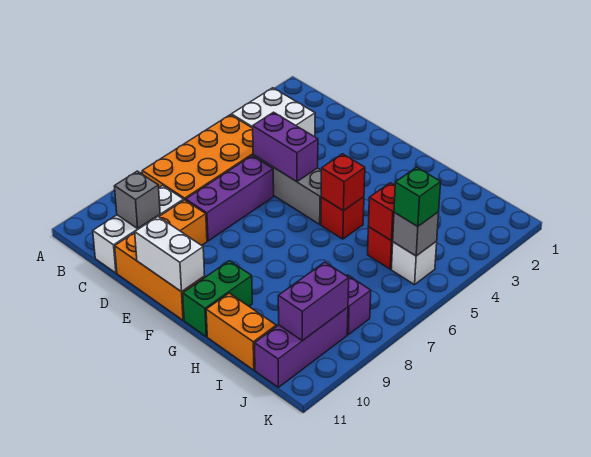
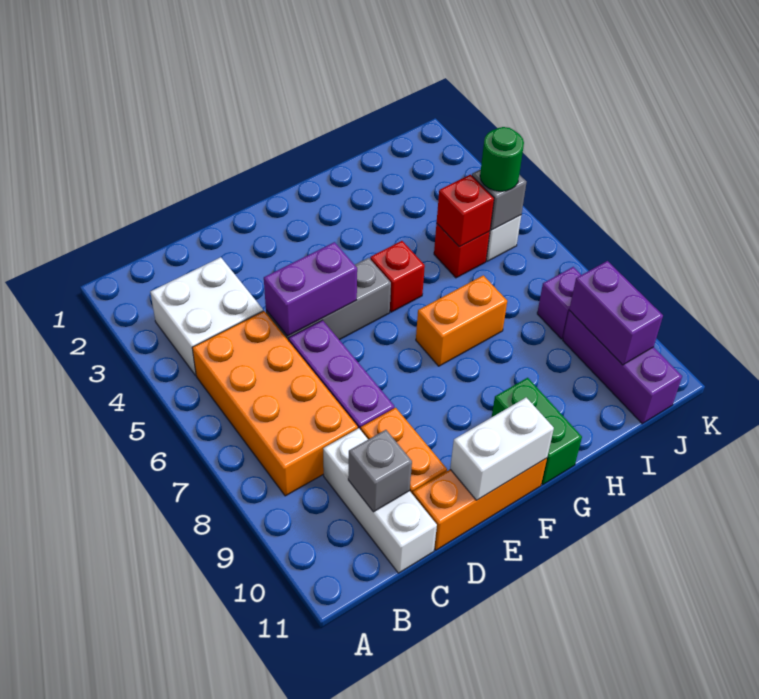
red brick G5 level 2 -> none
orange brick H11:I11 level 1 -> orange brick G7:H7 level 1
green brick J5 level 3 -> green round brick J5 level 3

